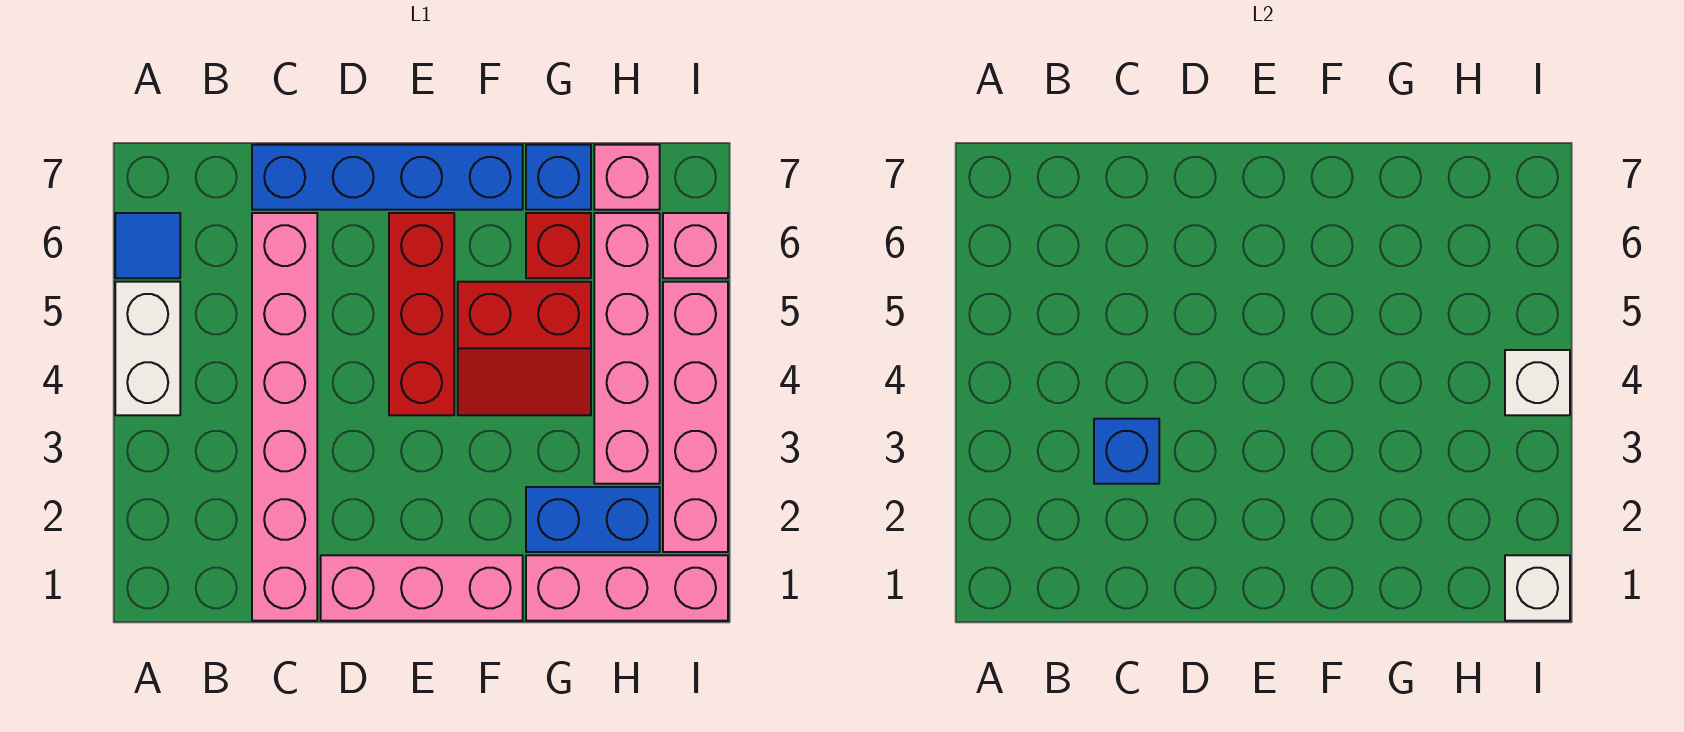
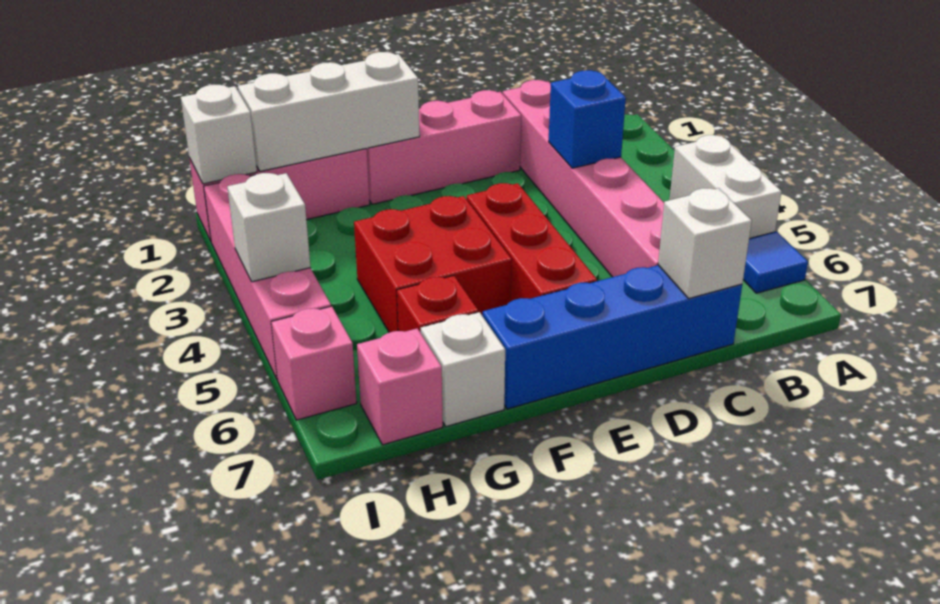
none -> white brick C7 level 2
none -> white brick F1:H1 level 2
red slope F4:G5 level 1 top 5 -> red brick F4:G5 level 1
blue brick G2:H2 level 1 -> none
blue brick G7 level 1 -> white brick G7 level 1
pink brick H3:H6 level 1 -> none

